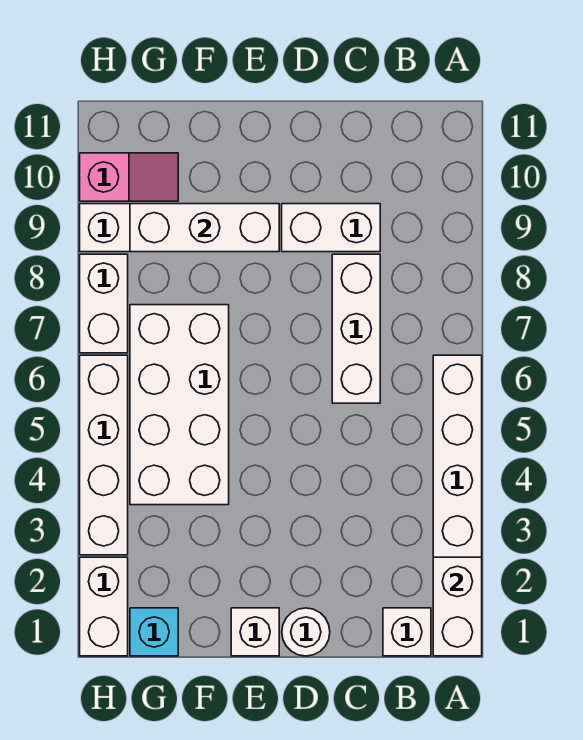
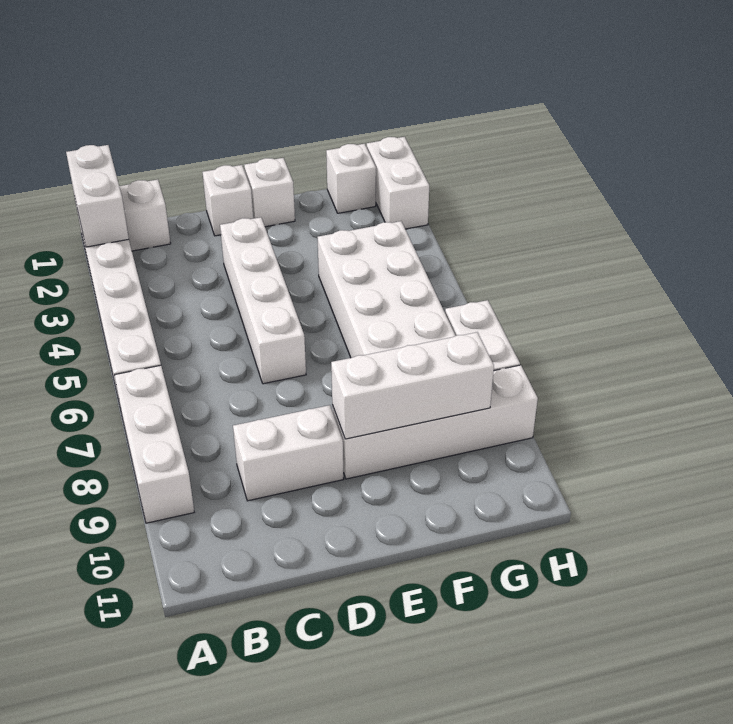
white brick C6:C8 level 1 -> white brick A7:A9 level 1
white round brick D1 level 1 -> white brick D1 level 1
cyan brick G1 level 1 -> white brick G1 level 1
pink slope G10:H10 level 1 top H -> none
white brick H3:H6 level 1 -> white brick D3:D6 level 1

